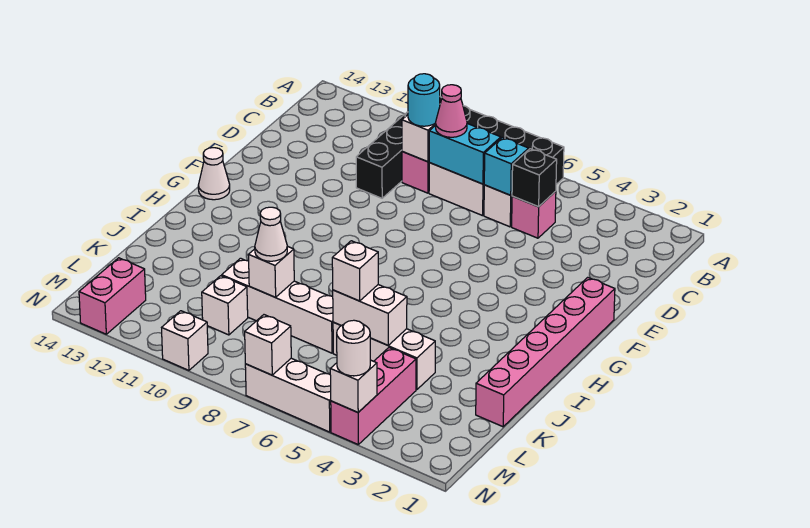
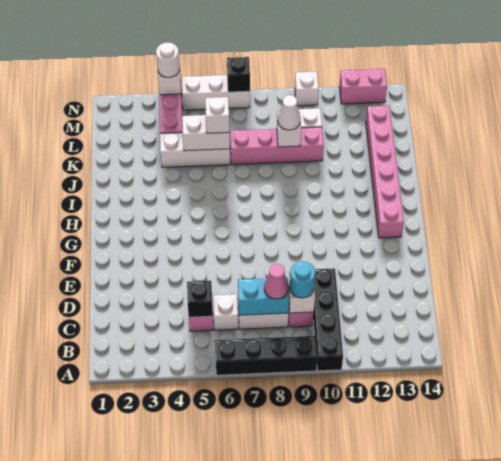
cyan brick C6 level 2 -> none
pink brick F1:K1 level 1 -> pink brick G13:L13 level 1
white cone G14 level 1 -> none
white brick K7:K10 level 1 -> pink brick K7:K10 level 1
pink brick M13:N13 level 1 -> pink brick N12:N13 level 1
white brick N7 level 2 -> black brick N7 level 2

